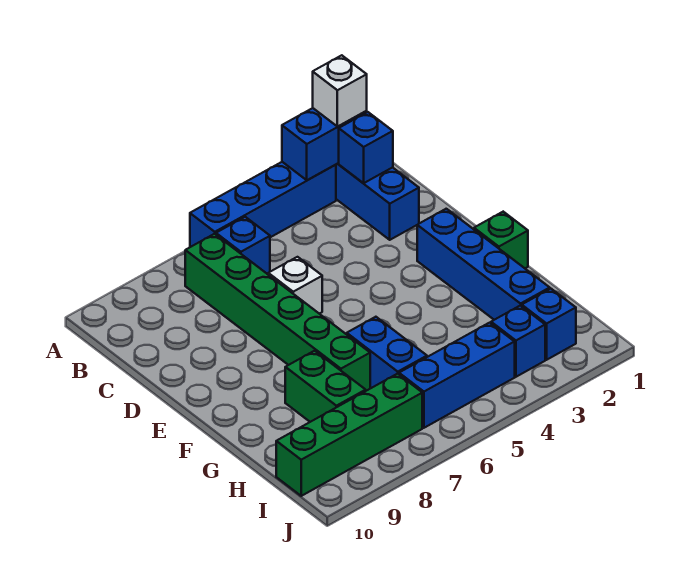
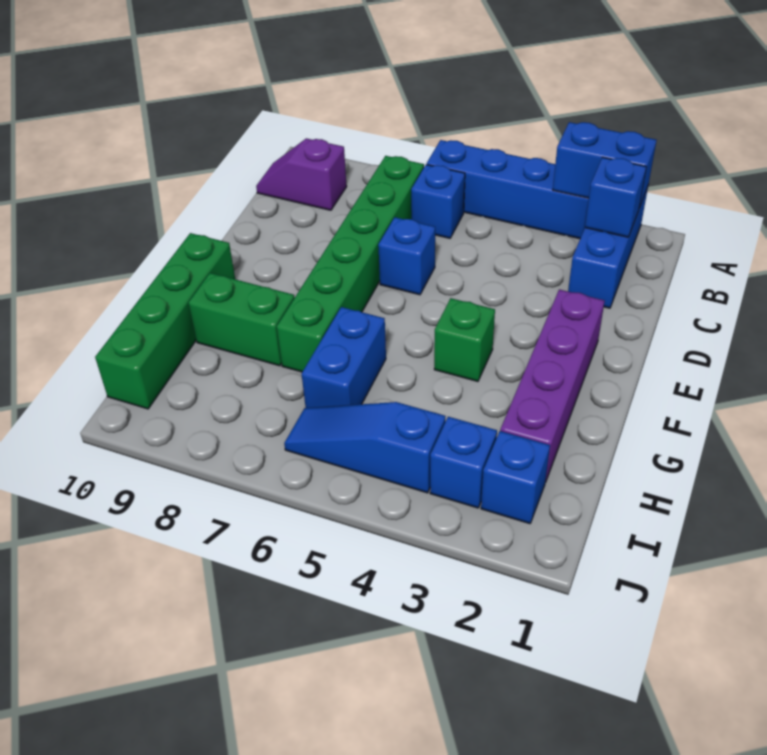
white brick A2 level 3 -> none
none -> purple slope B9:B10 level 1 top 9
white brick D6 level 1 -> blue brick D6 level 1
blue brick E2:H2 level 1 -> purple brick E2:H2 level 1
green brick F1 level 1 -> green brick F4 level 1
green brick G8:H8 level 1 -> green brick G8:G9 level 1
blue brick I4:I6 level 1 -> blue slope I4:I6 level 1 top 4
green brick I7:I10 level 1 -> green brick F10:I10 level 1

